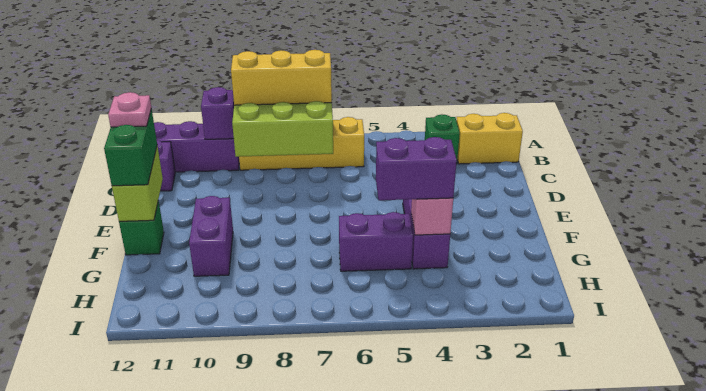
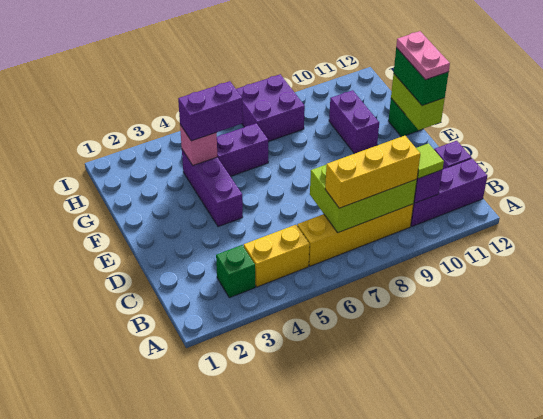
yellow brick B1:B2 level 1 -> yellow brick B4:B5 level 1
none -> lime tile B10 level 3
pink plate E12 level 4 -> pink plate E12:F12 level 4
none -> purple brick H7:I8 level 1

